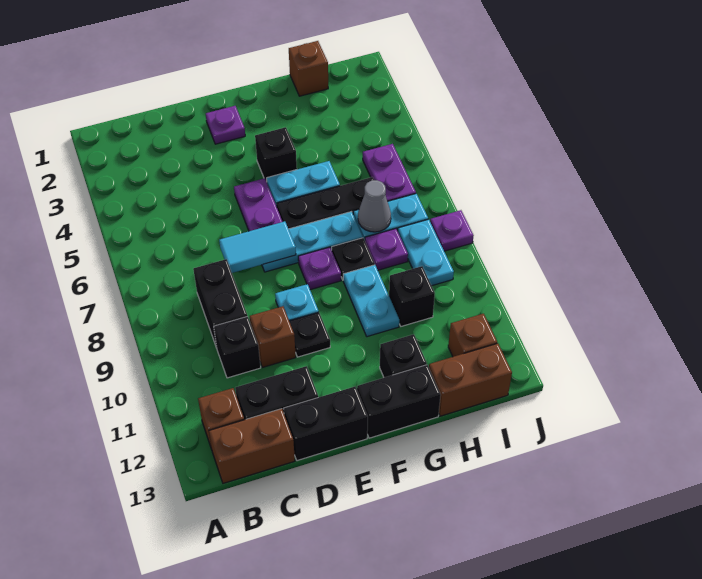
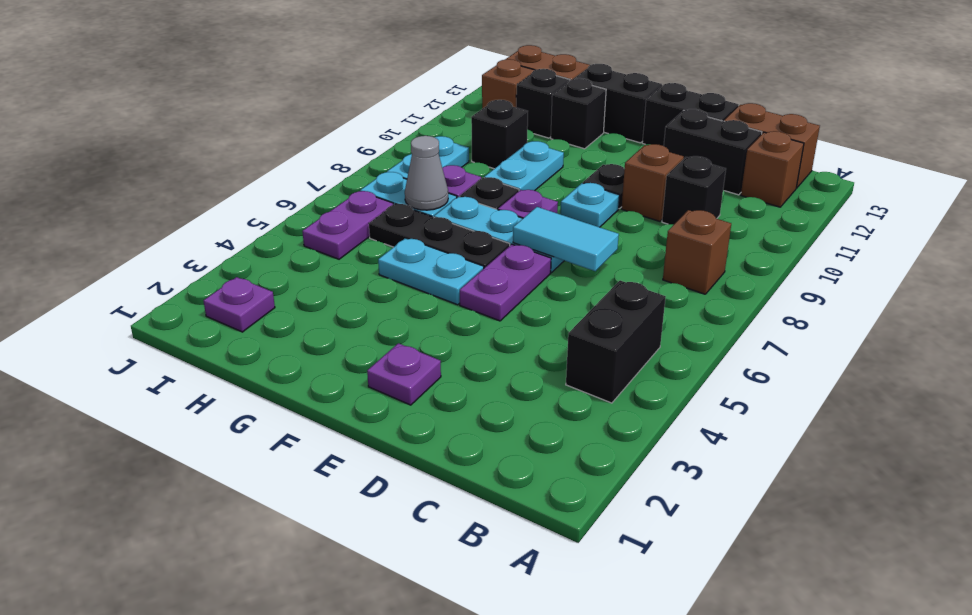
black brick C8:C9 level 1 -> black brick B4:B5 level 1
black brick F4 level 1 -> black brick H12 level 1
brown brick H1 level 1 -> brown brick B8 level 1
purple plate J8 level 1 -> purple plate I2 level 1

